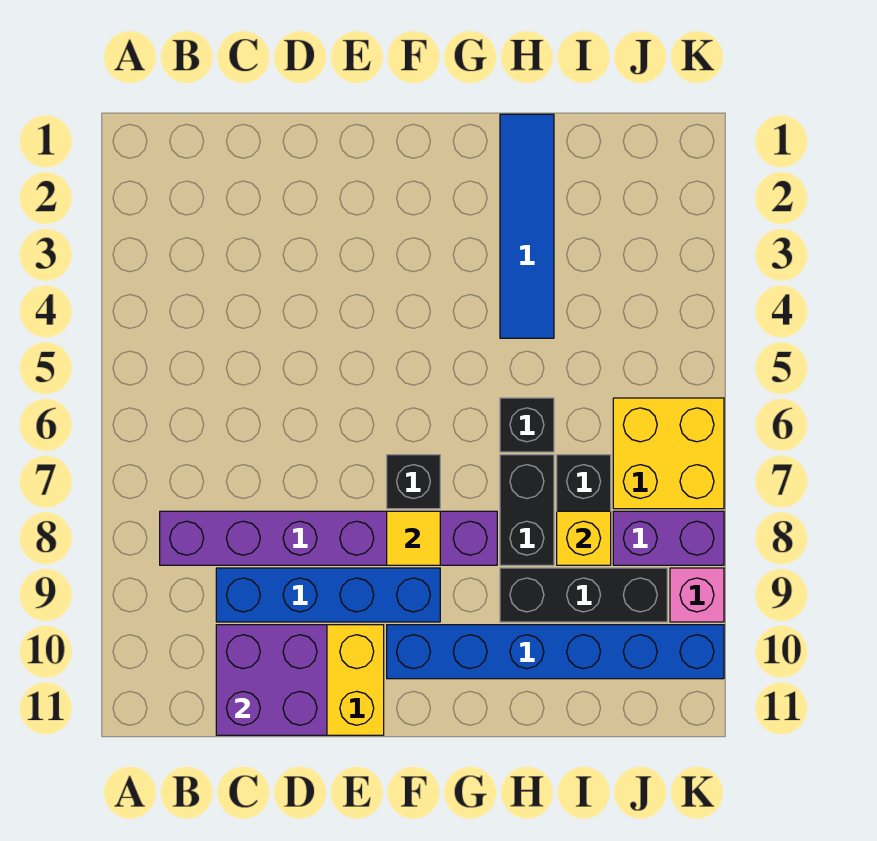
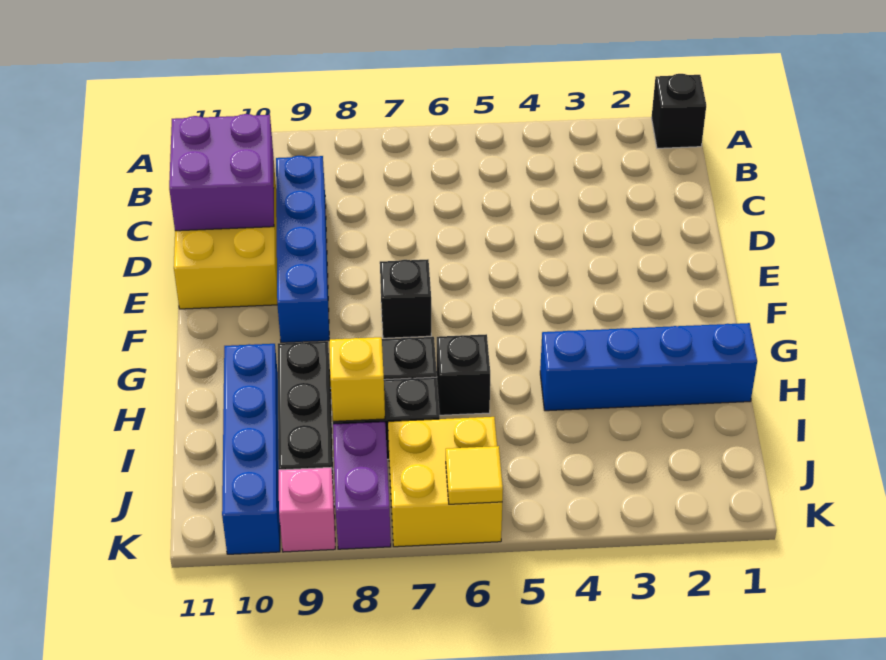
none -> black brick A1 level 1
purple brick B8:G8 level 1 -> none
yellow tile F8 level 2 -> yellow tile K6 level 2
blue brick F10:K10 level 1 -> blue brick H10:K10 level 1
blue tile H1:H4 level 1 -> blue brick H1:H4 level 1

